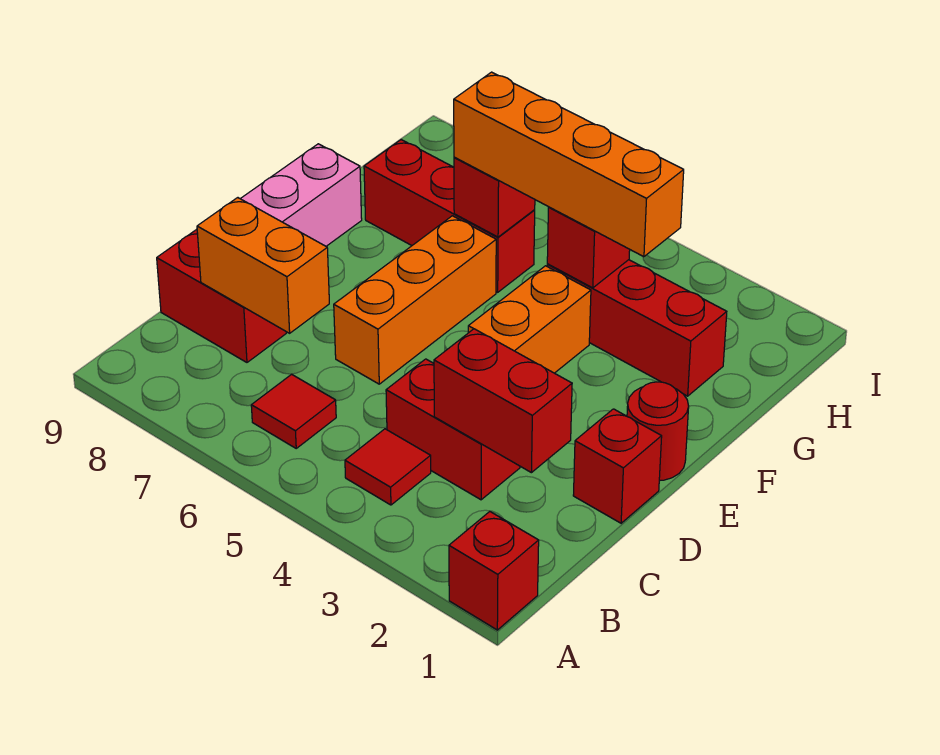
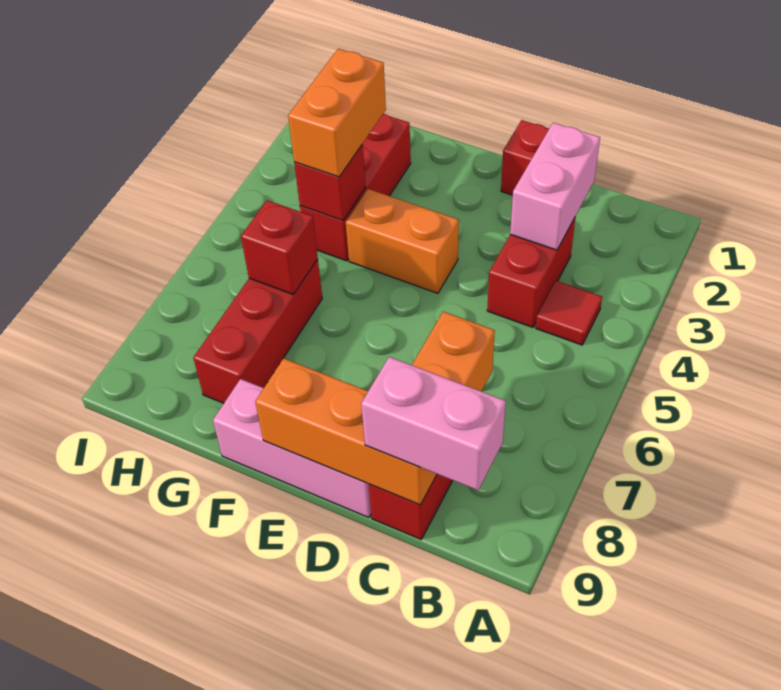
red brick A1 level 1 -> none
red tile B6 level 1 -> none
none -> pink brick B9:C9 level 3
red brick C2:C3 level 2 -> pink brick C2:C3 level 2
orange brick D6:F6 level 1 -> orange brick C9:E9 level 2
red round brick E1 level 1 -> none
orange brick G3:G6 level 3 -> orange brick G3:G4 level 3

